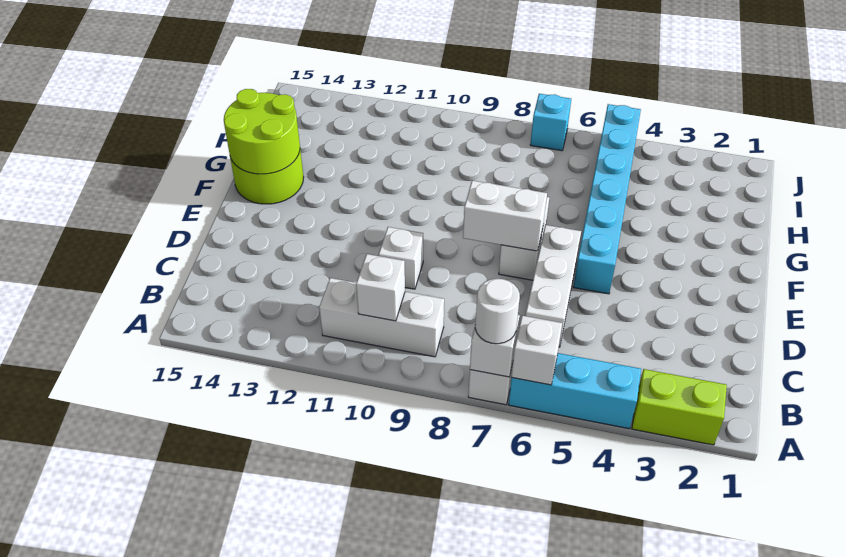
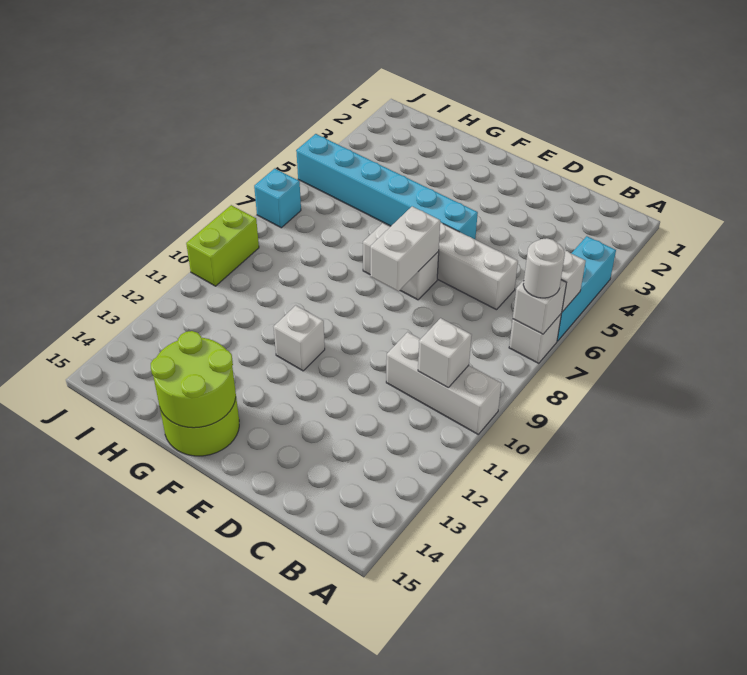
lime brick A2:A3 level 1 -> lime brick J9:J10 level 1
white brick B9:B11 level 1 -> white brick A10:C10 level 1
white brick D10 level 1 -> white brick F11 level 1

